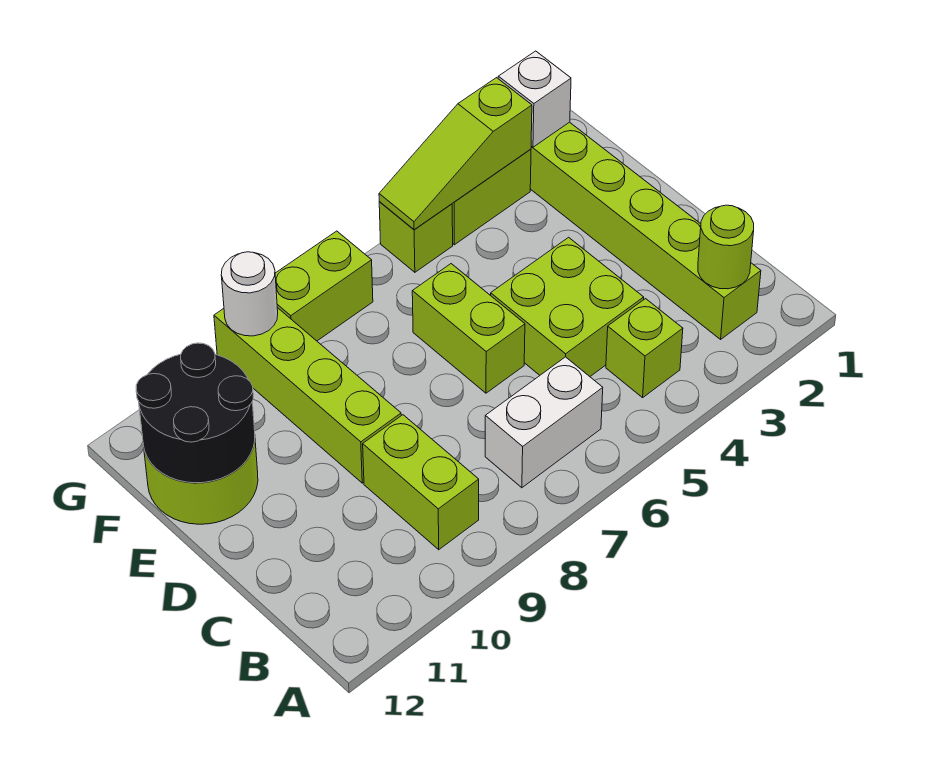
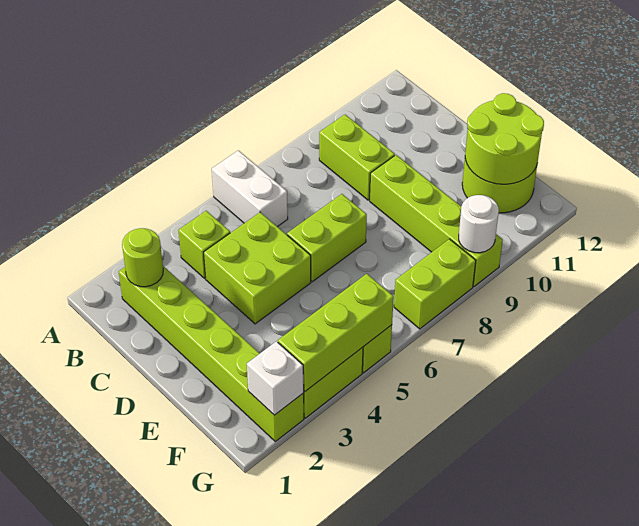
white brick B6:B7 level 1 -> white brick A6:B6 level 1
lime brick D6:E6 level 1 -> lime brick D6:D7 level 1
black round brick E11:F12 level 2 -> lime round brick E11:F12 level 2
lime slope G3:G5 level 2 top 3 -> lime brick G3:G5 level 2

